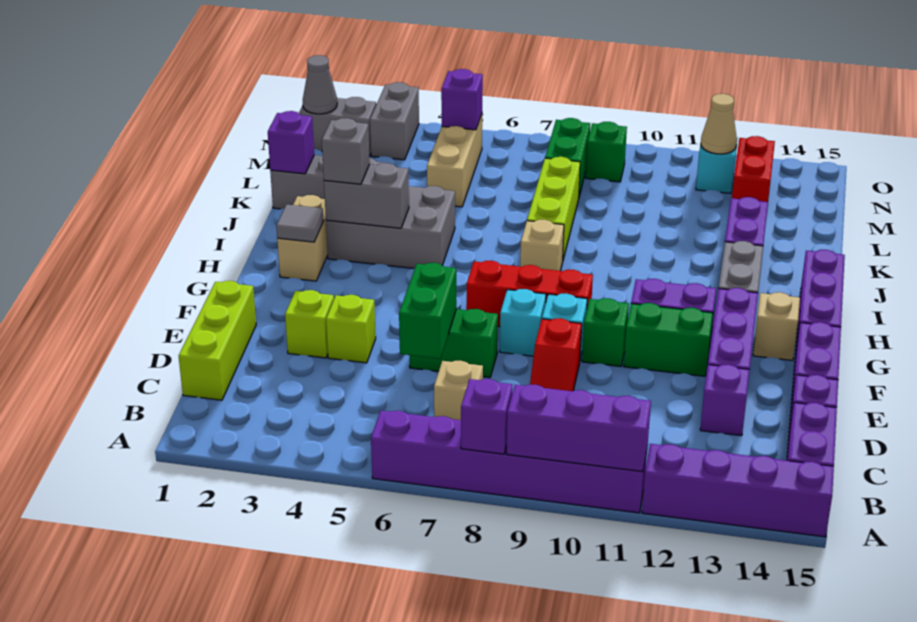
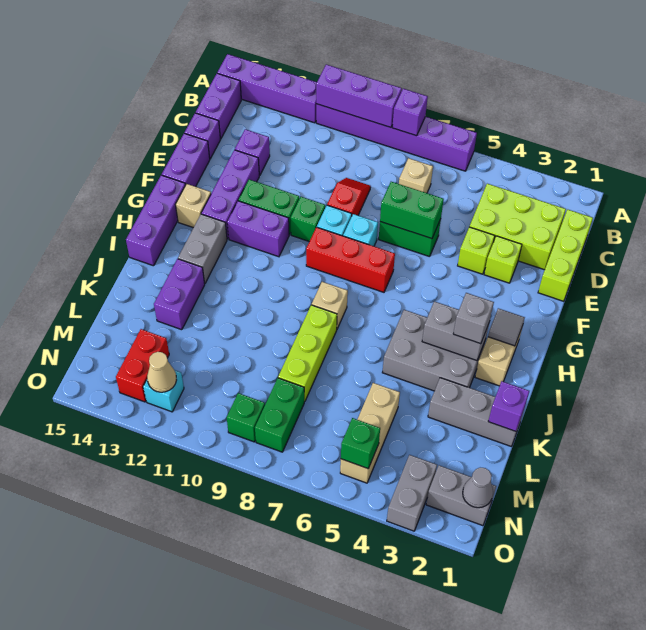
none -> lime brick C2:D4 level 1
green brick D6:E6 level 2 -> green brick E6:E7 level 2
purple brick N5 level 2 -> green brick N5 level 2

